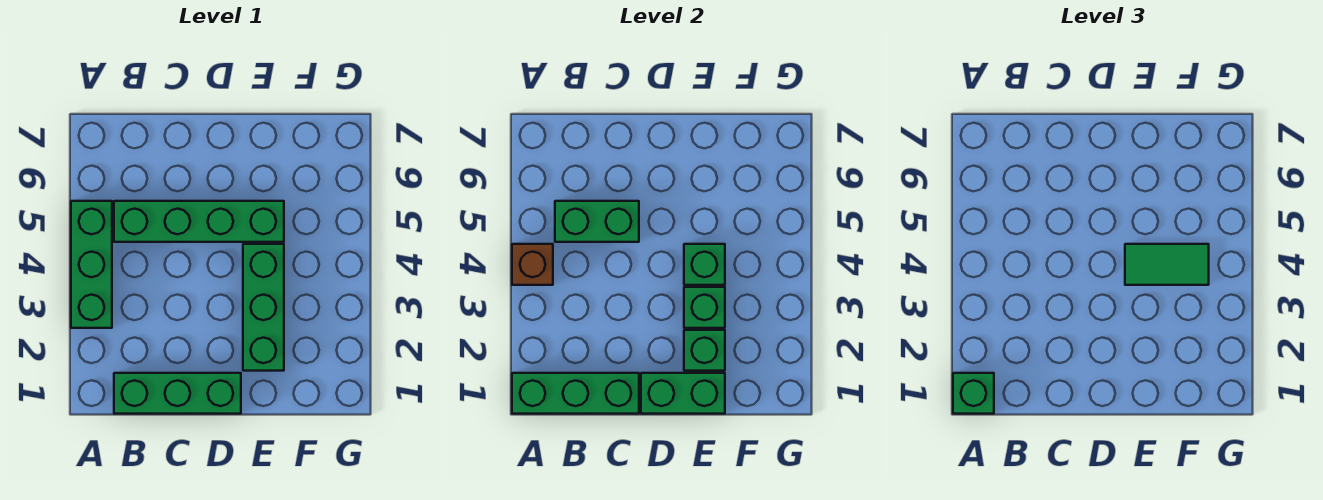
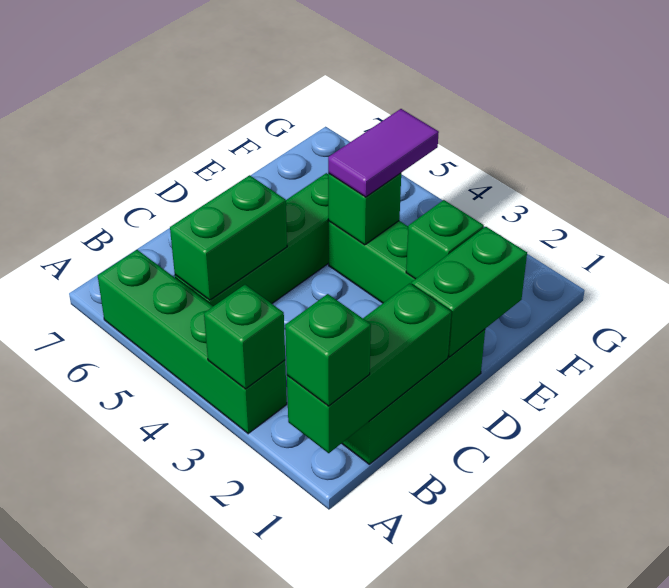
green brick A3:A5 level 1 -> green brick A3:A6 level 1
brown brick A4 level 2 -> none
green brick E3 level 2 -> green brick A3 level 2
green tile E4:F4 level 3 -> purple tile E4:F4 level 3

